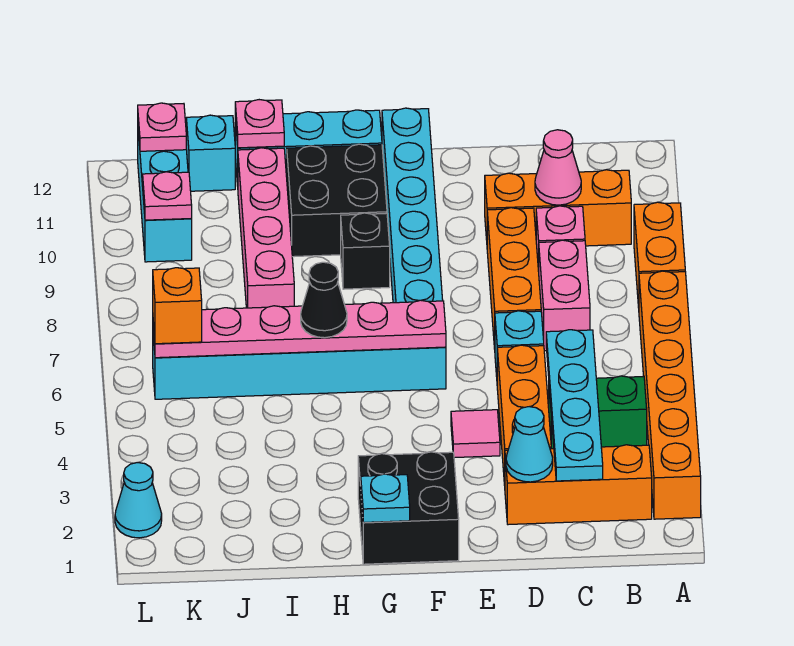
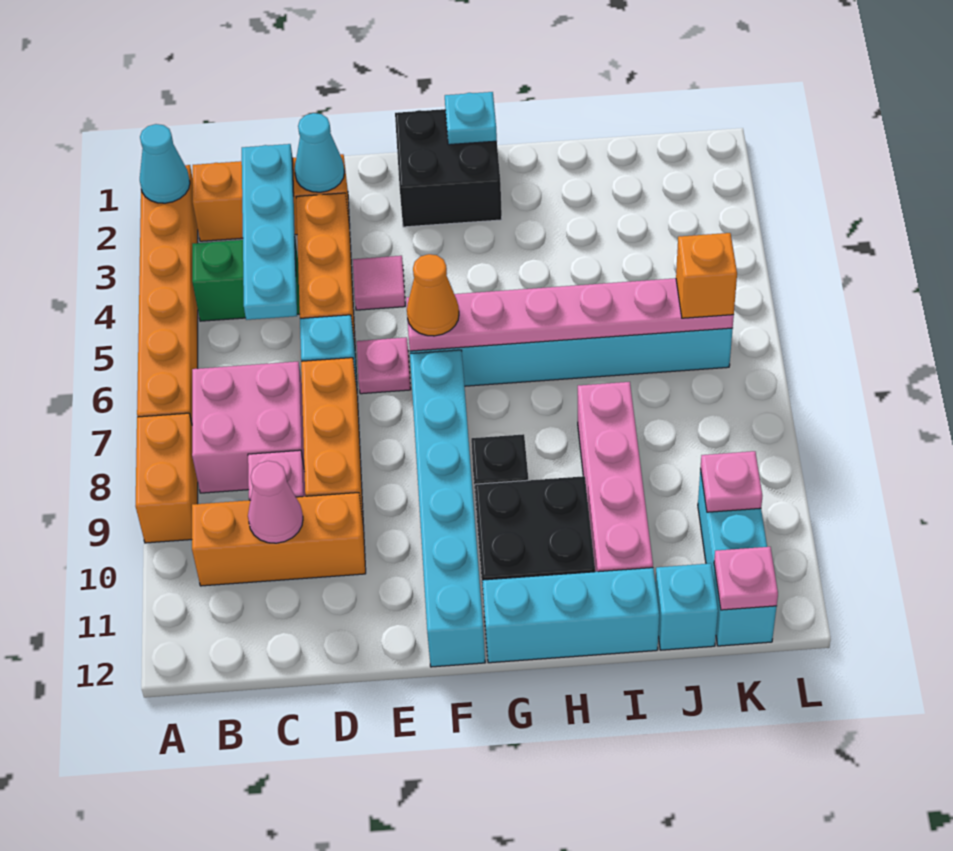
pink brick C7:C8 level 1 -> pink brick B7:C8 level 1
none -> orange cone F6 level 3
black cone H6 level 3 -> none
pink plate I12 level 2 -> pink plate E6 level 1
cyan cone L2 level 1 -> cyan cone A2 level 2

